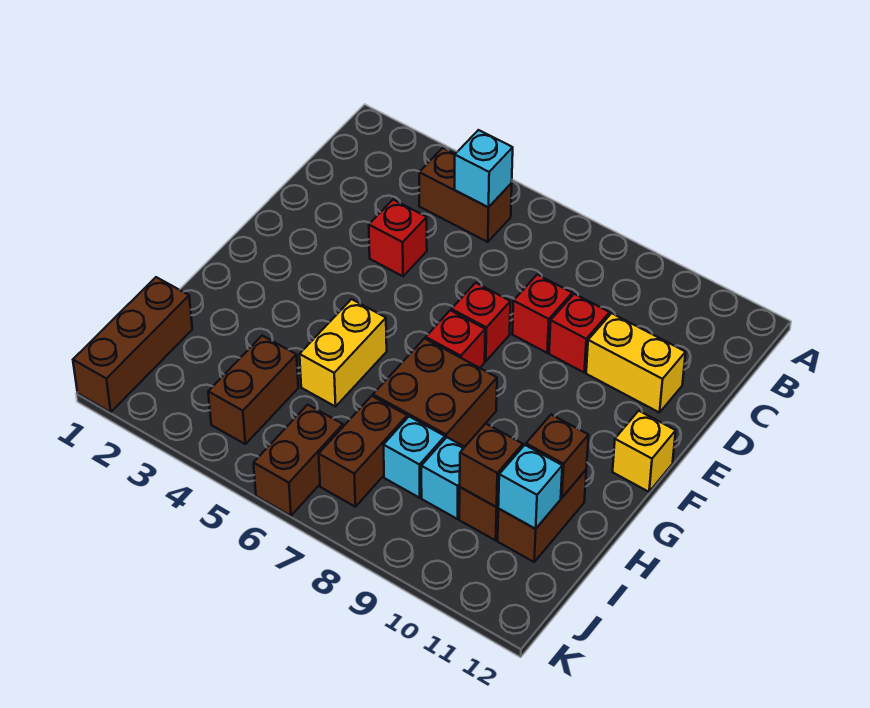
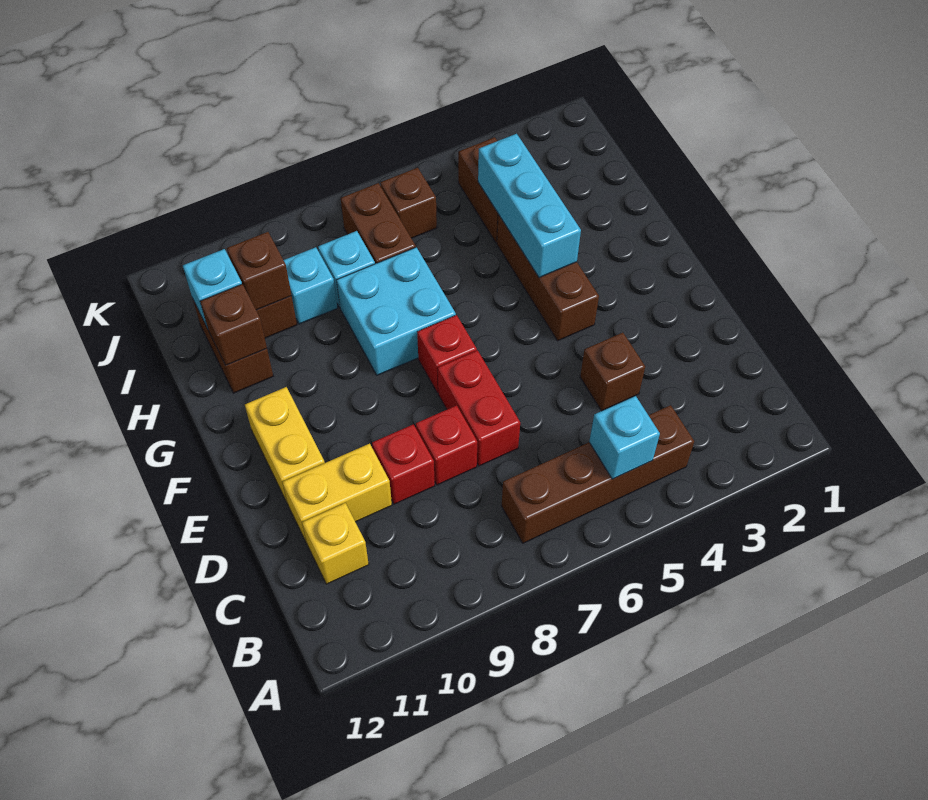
brown brick B4:B5 level 1 -> brown brick B4:B7 level 1
red brick D4 level 1 -> brown brick D4 level 1
red brick E7 level 1 -> red brick D7:E7 level 1
yellow brick F12 level 1 -> yellow brick C11 level 1
none -> cyan brick G4:I4 level 2
yellow brick G5:H5 level 1 -> yellow brick E11:F11 level 1
brown brick G7:H8 level 1 -> cyan brick G7:H8 level 1
brown brick I1:K1 level 1 -> brown brick F4:H4 level 1
brown brick J6:K6 level 1 -> brown brick J6 level 1

